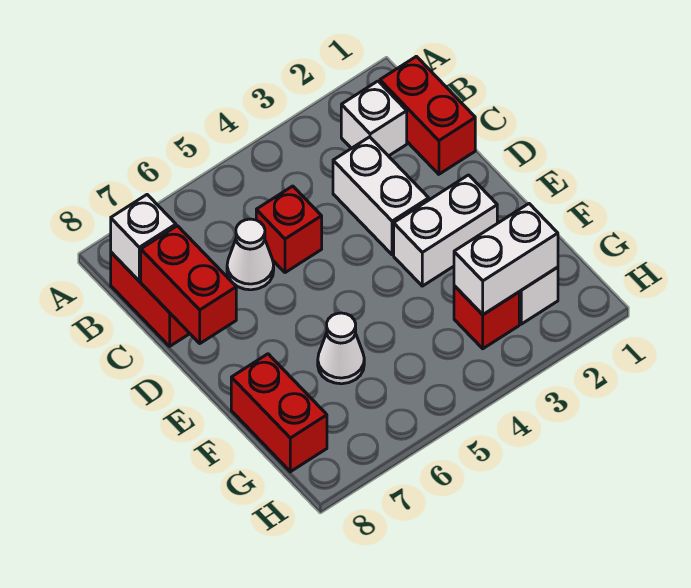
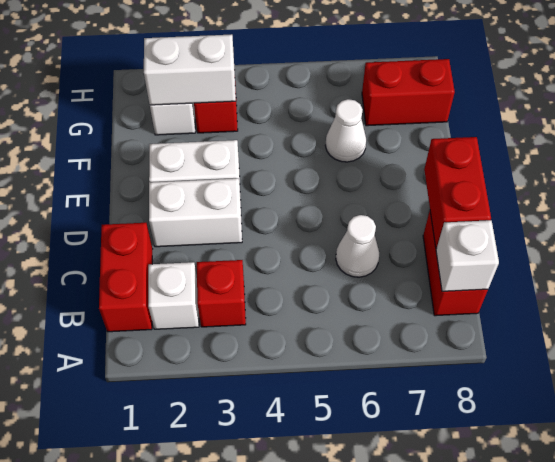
white brick C3:D3 level 1 -> white brick D2:D3 level 1
red brick C5 level 1 -> red brick B3 level 1
red brick F8:G8 level 1 -> red brick G7:G8 level 1

